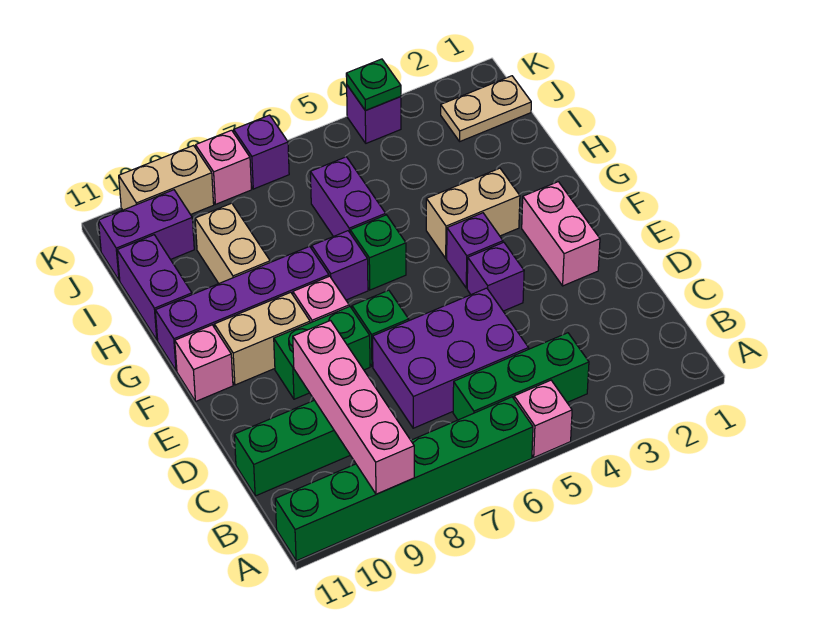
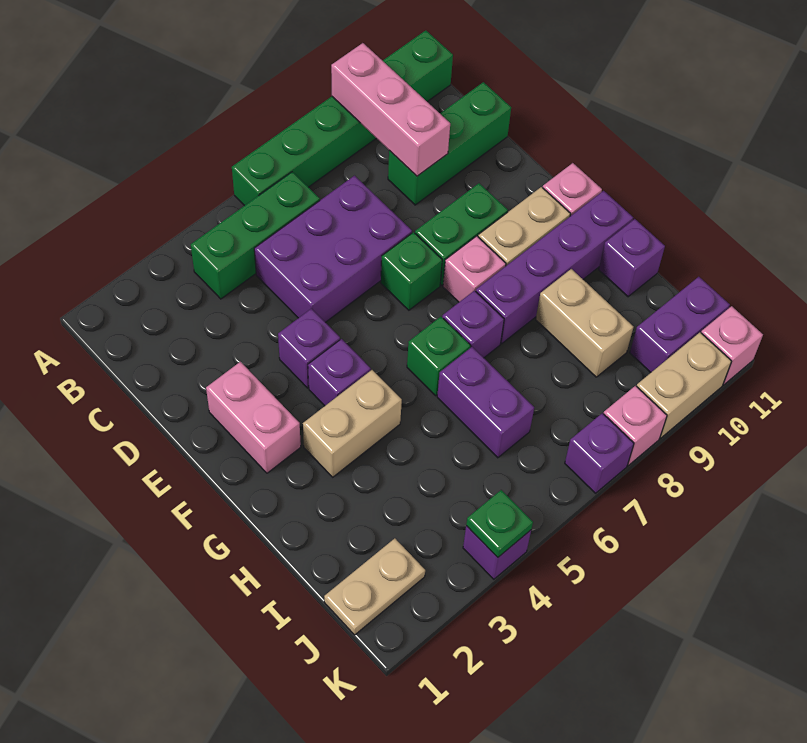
pink brick A5 level 1 -> pink brick K11 level 1
pink brick A9:D9 level 2 -> pink brick A9:C9 level 2
purple brick H11:I11 level 1 -> purple brick H11 level 1

